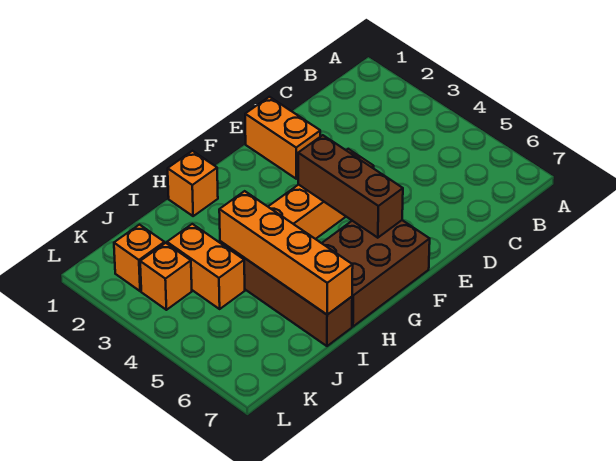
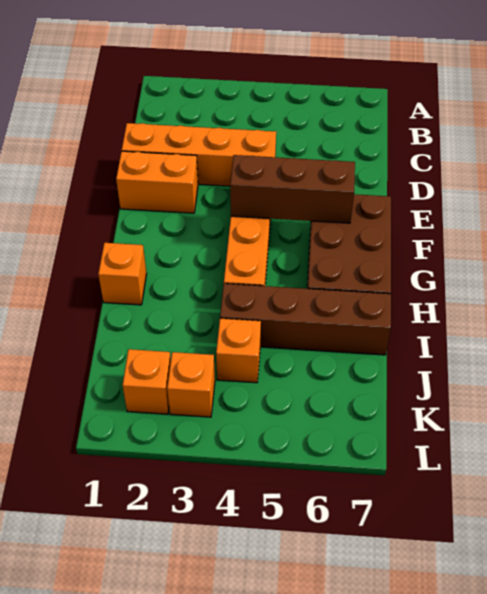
orange brick I4:I7 level 2 -> orange brick D1:D4 level 1
orange brick J3:J4 level 1 -> orange brick J4 level 1

